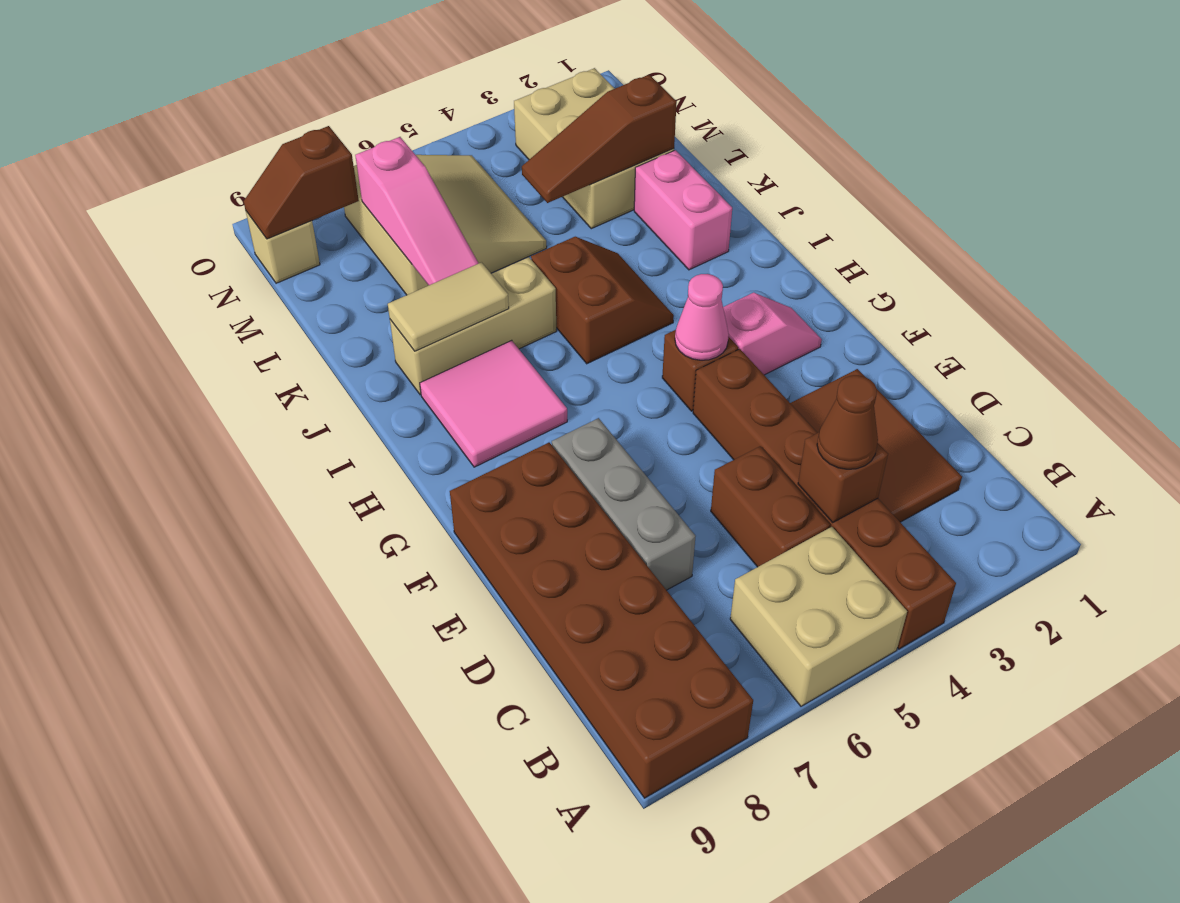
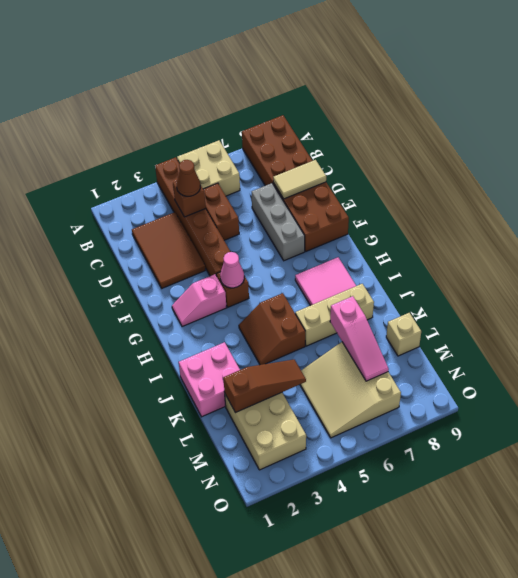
pink brick J2:K2 level 1 -> pink brick J1:K2 level 1
tan tile J7:J8 level 2 -> tan tile D8:D9 level 2
pink slope K7:M7 level 2 top M -> pink slope K7:M7 level 2 top K
brown slope N8:N9 level 2 top 8 -> none
tan brick N9 level 1 -> tan brick L9 level 1

